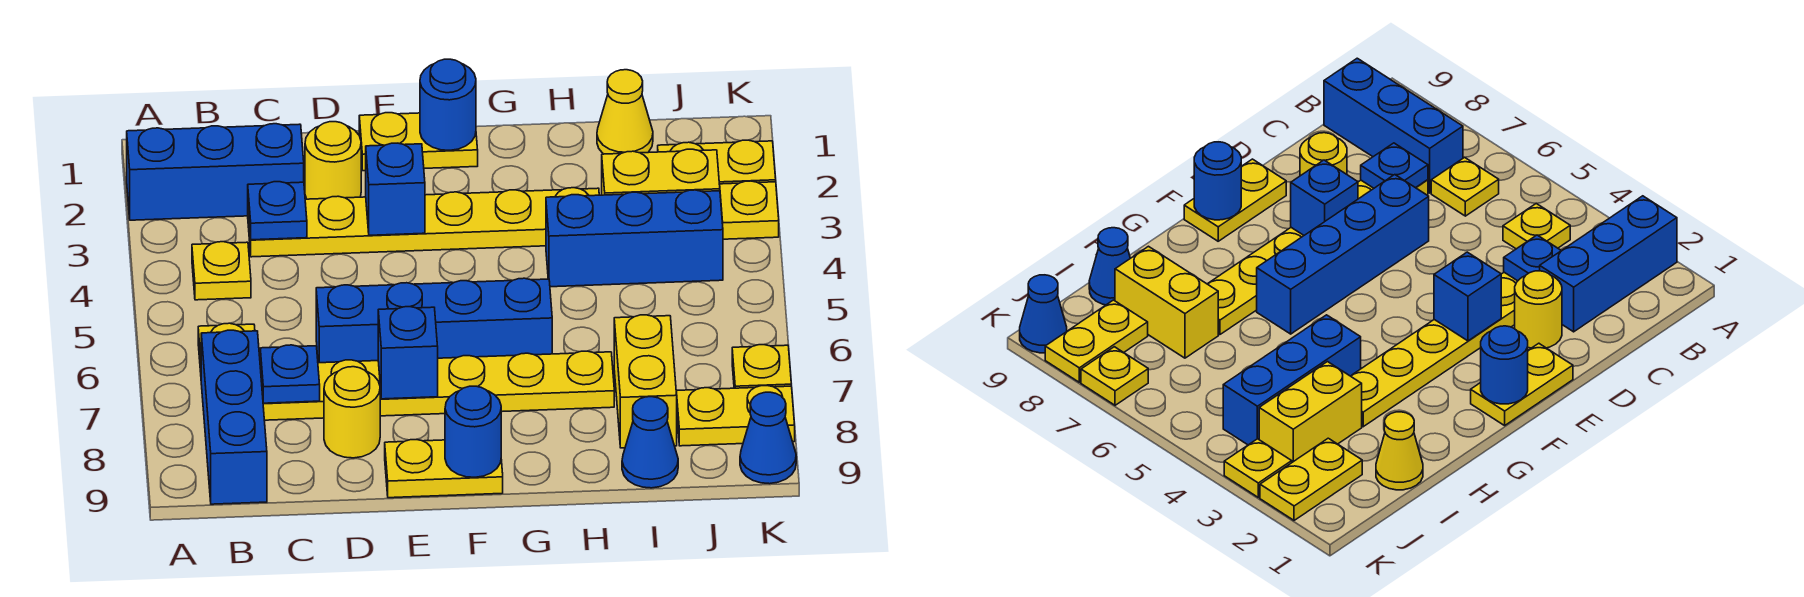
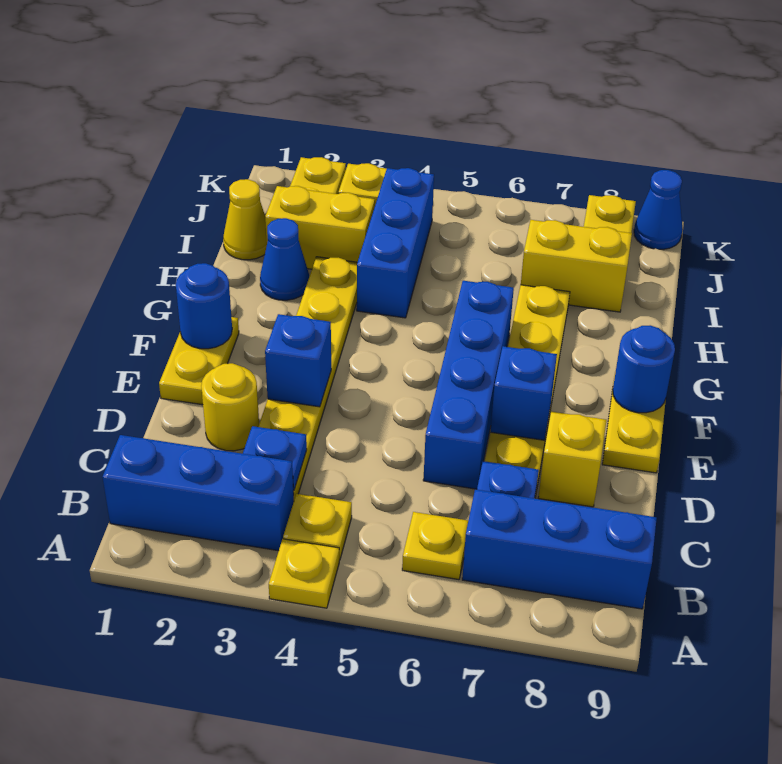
blue brick A2:C2 level 1 -> blue brick B1:B3 level 1
yellow round brick D8 level 1 -> yellow brick D8 level 1
yellow brick I3:J3 level 1 -> yellow brick I2:I3 level 1
blue cone I9 level 1 -> blue cone H2 level 1
yellow plate K7 level 1 -> yellow plate A4 level 1

